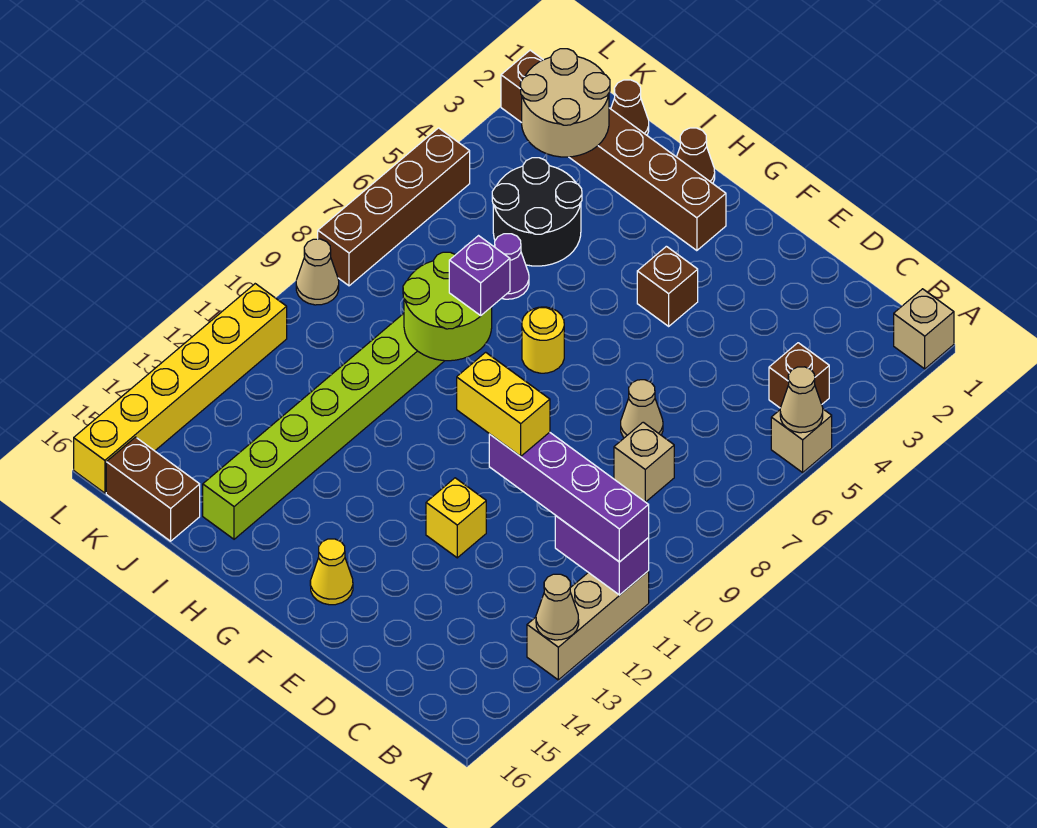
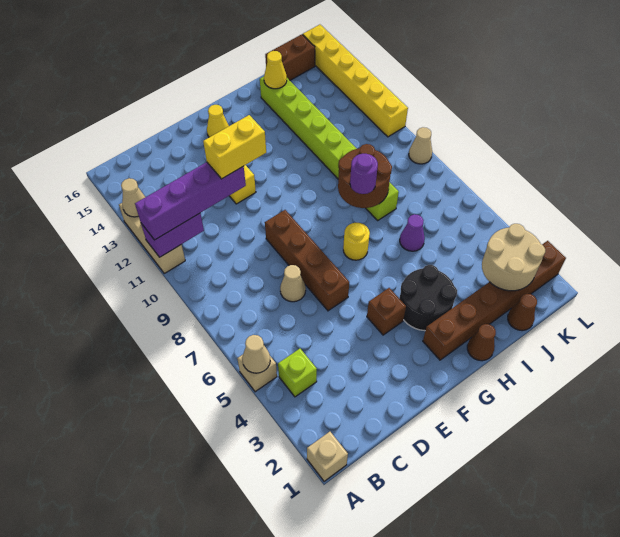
brown brick B4 level 1 -> lime brick B4 level 1
tan brick C8 level 1 -> none
lime round brick H8:I9 level 2 -> brown round brick H8:I9 level 2
purple brick H8 level 3 -> purple round brick H8 level 3
black round brick I4:J5 level 1 -> black round brick G3:H4 level 1
none -> yellow cone I15 level 2
brown brick L5:L8 level 1 -> brown brick E6:E9 level 1

